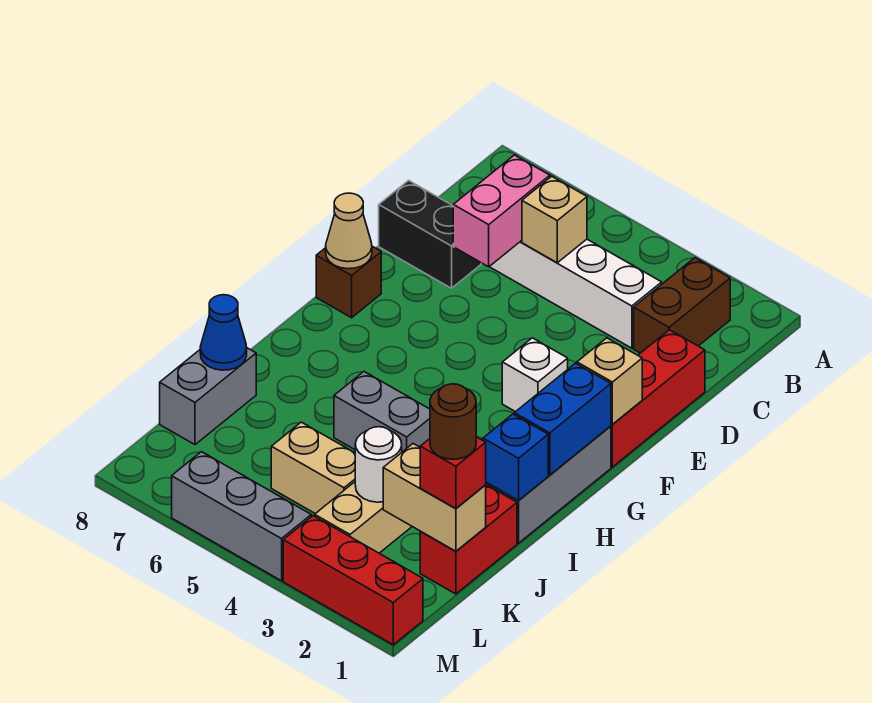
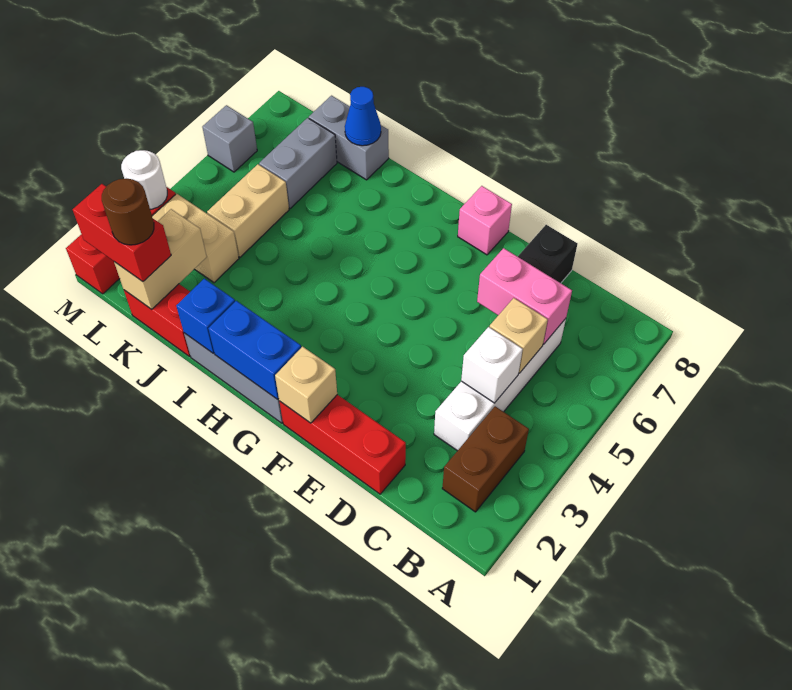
brown brick B2:C2 level 1 -> brown brick B2:B3 level 1
white brick F3 level 1 -> white brick C4 level 2
brown brick F8 level 1 -> pink brick F8 level 1
tan cone F8 level 2 -> none
grey brick I4:I5 level 1 -> grey brick K6:K7 level 1
red brick K1 level 3 -> red brick K1:L1 level 3
white round brick K3 level 2 -> white round brick M3 level 2
grey brick M4:M6 level 1 -> grey brick M6 level 1

